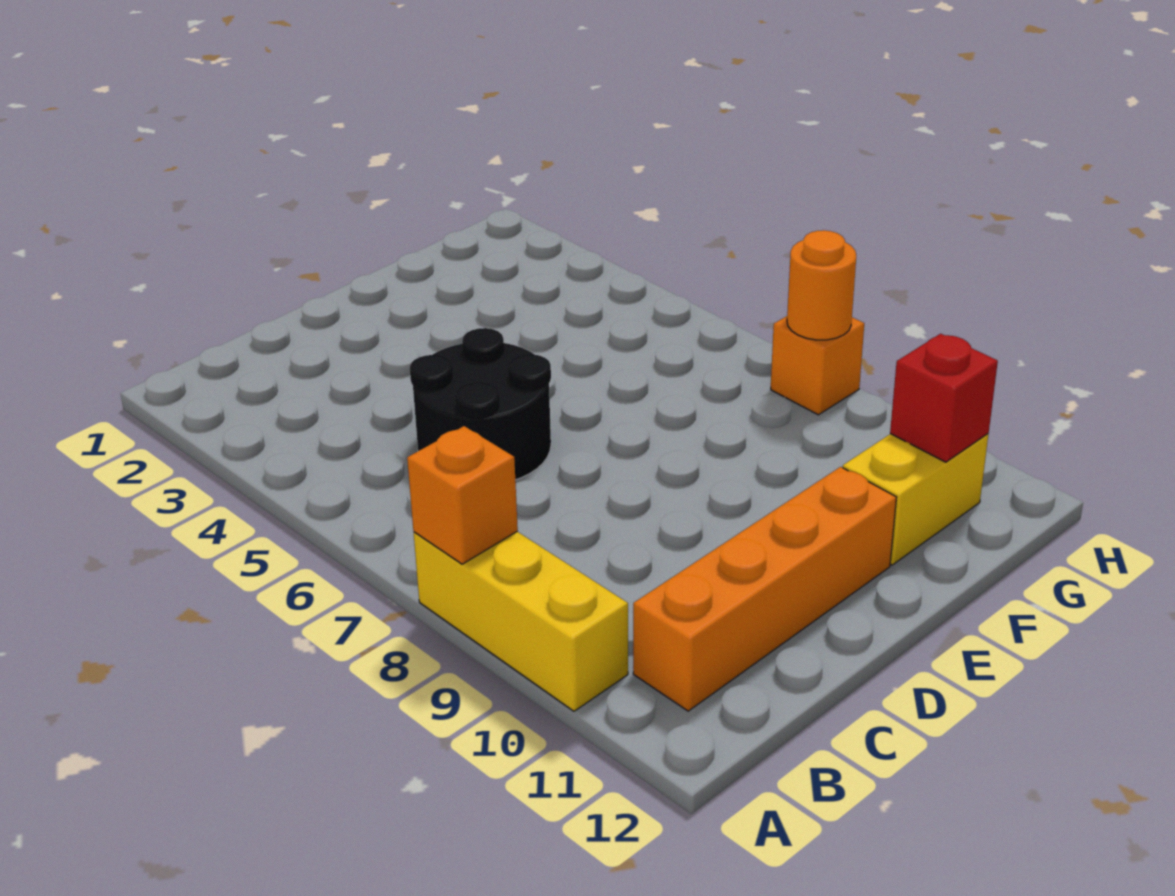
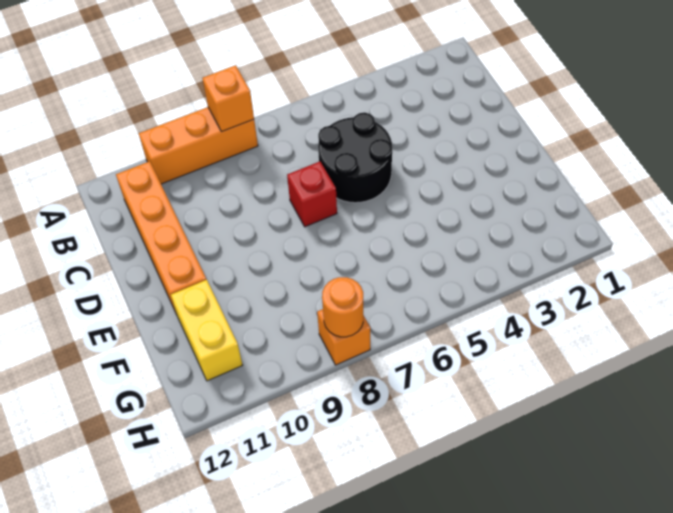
yellow brick A8:A10 level 1 -> orange brick A8:A10 level 1
red brick G11 level 2 -> red brick D7 level 1

